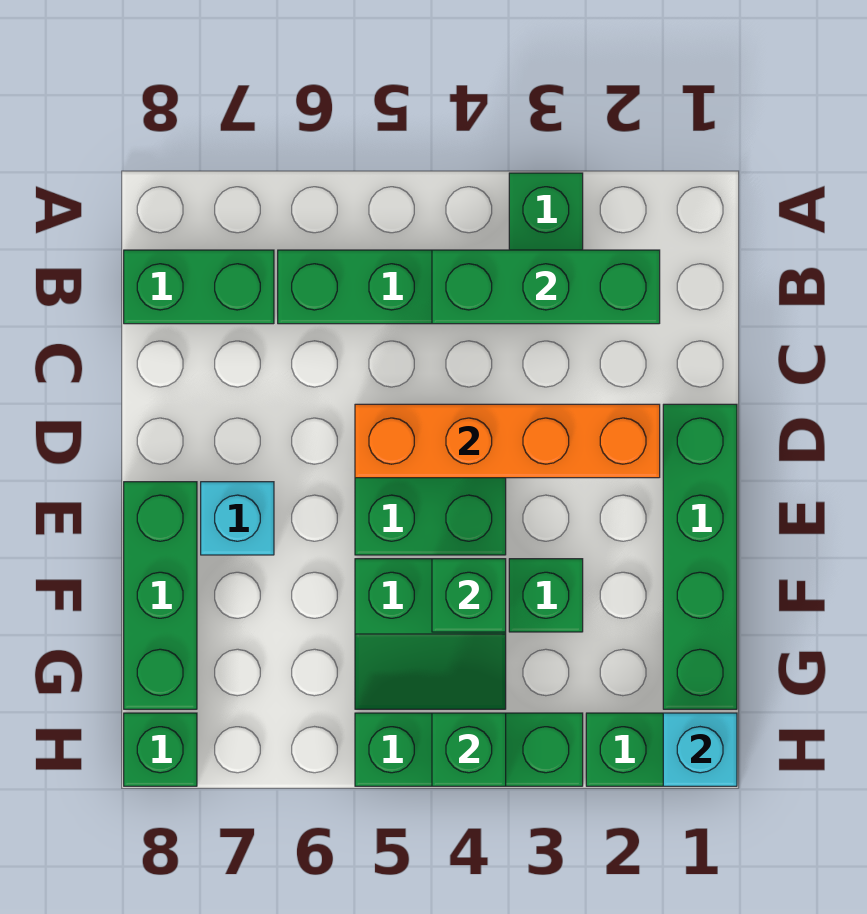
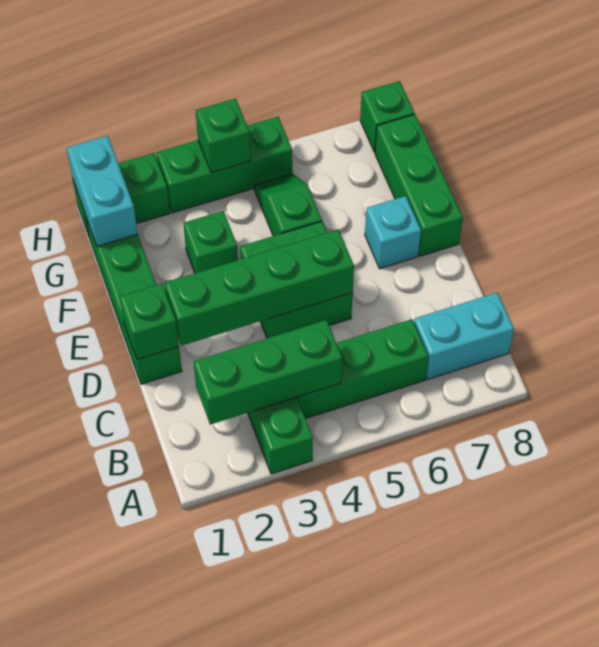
green brick B7:B8 level 1 -> cyan brick B7:B8 level 1
orange brick D2:D5 level 2 -> green brick D2:D5 level 2
green slope F4:G5 level 1 top F -> green slope F5:G5 level 1 top F
green brick F4 level 2 -> green brick D1 level 2
cyan brick H1 level 2 -> cyan brick G1:H1 level 2

